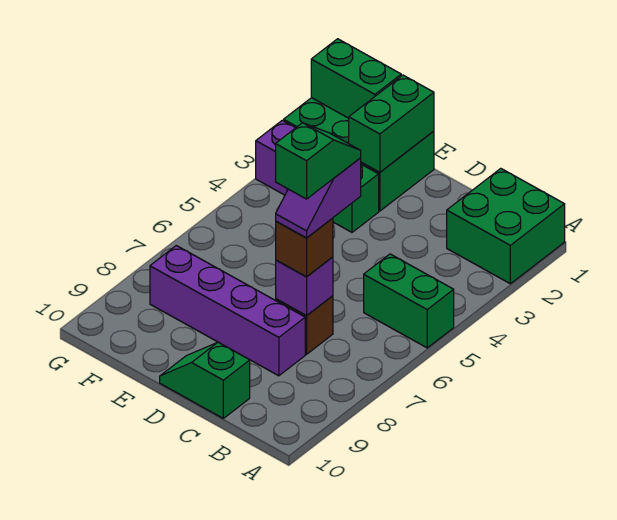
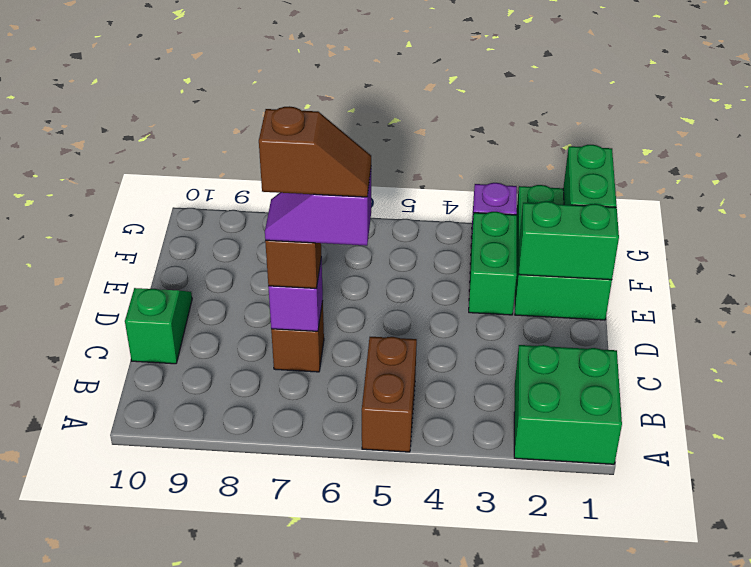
green brick A5:B5 level 1 -> brown brick A5:B5 level 1
green slope C6:C7 level 5 top 7 -> brown slope C6:C7 level 5 top 7
purple brick C8:F8 level 1 -> none

